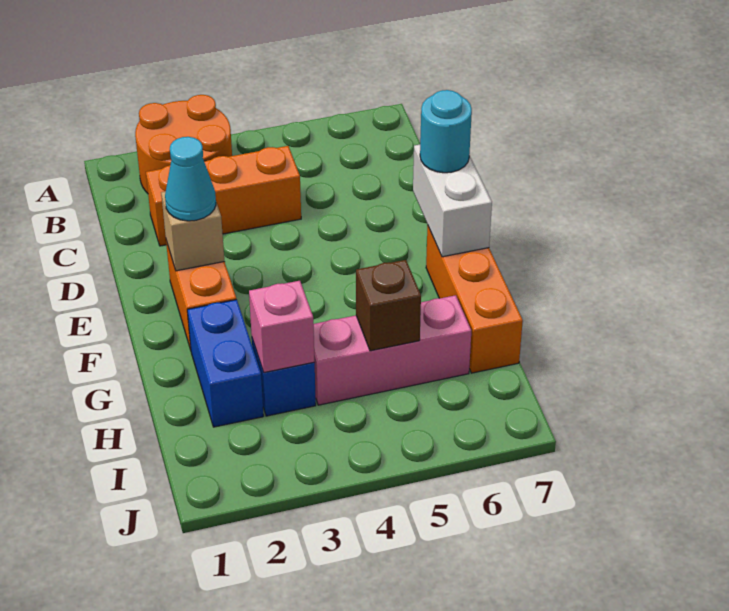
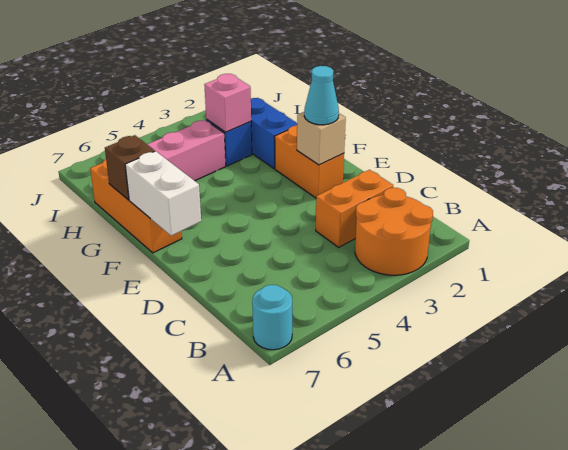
orange brick C2:C4 level 1 -> orange brick C2:C3 level 1
cyan round brick E7 level 3 -> cyan round brick A7 level 1
brown brick H5 level 2 -> brown brick G7 level 2

